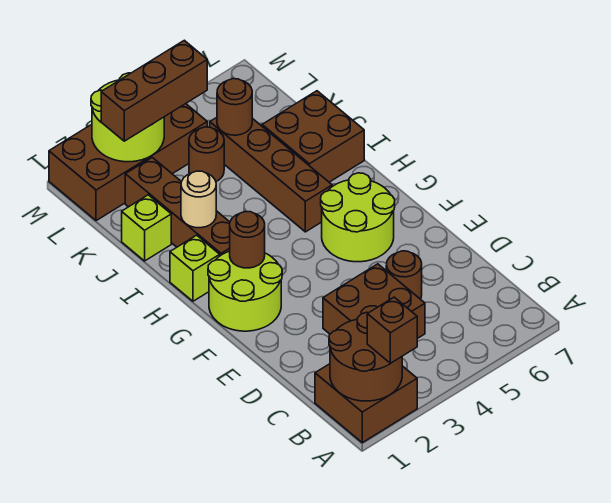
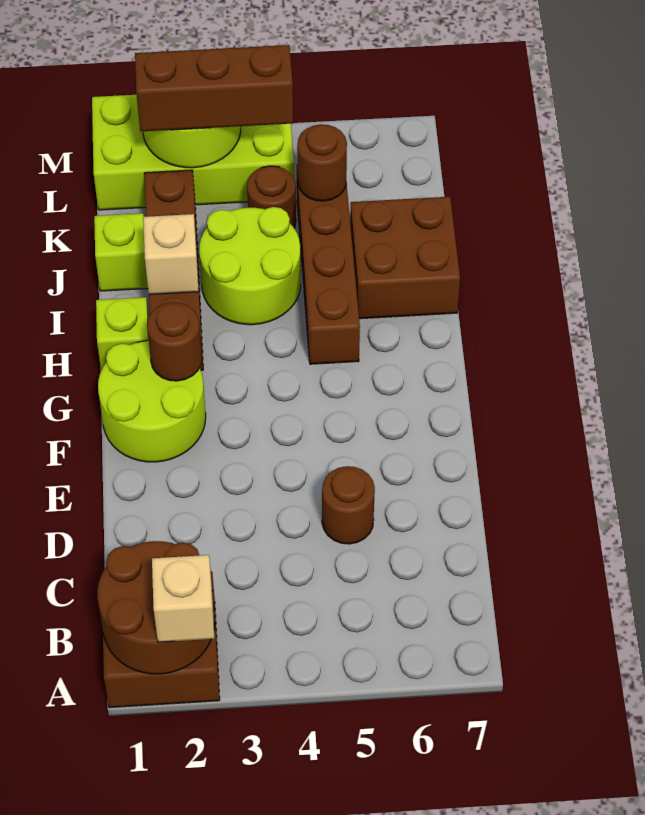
brown brick A2 level 3 -> tan brick A2 level 3
brown brick C3:D4 level 1 -> none
lime round brick F5:G6 level 1 -> lime round brick I3:J4 level 1
tan round brick I2 level 2 -> tan brick I2 level 2
brown brick L1:M4 level 1 -> lime brick L1:M4 level 1

